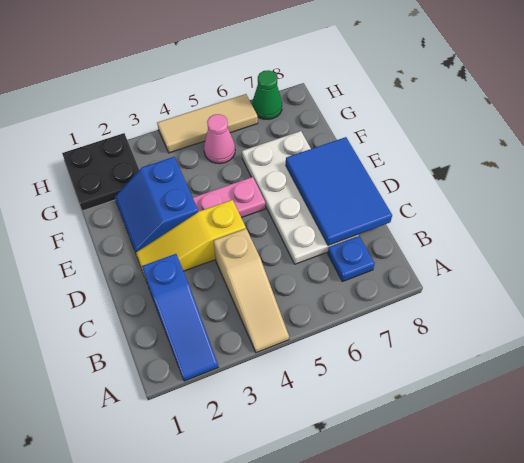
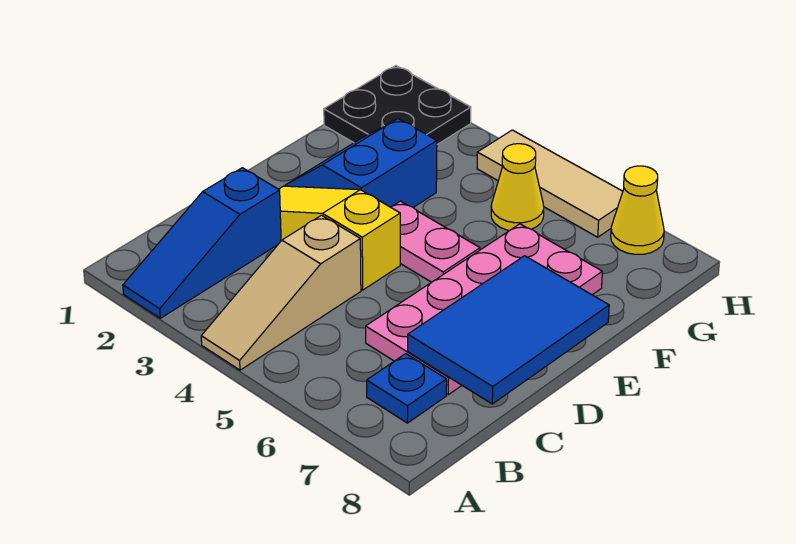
white plate C6:F7 level 1 -> pink plate C6:F7 level 1
pink cone G5 level 1 -> yellow cone G5 level 1
green cone H7 level 1 -> yellow cone H7 level 1

